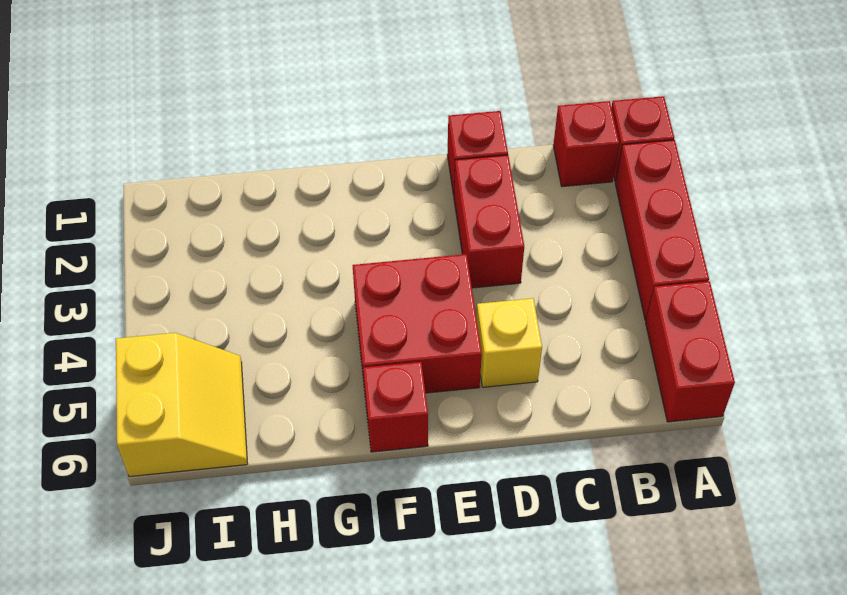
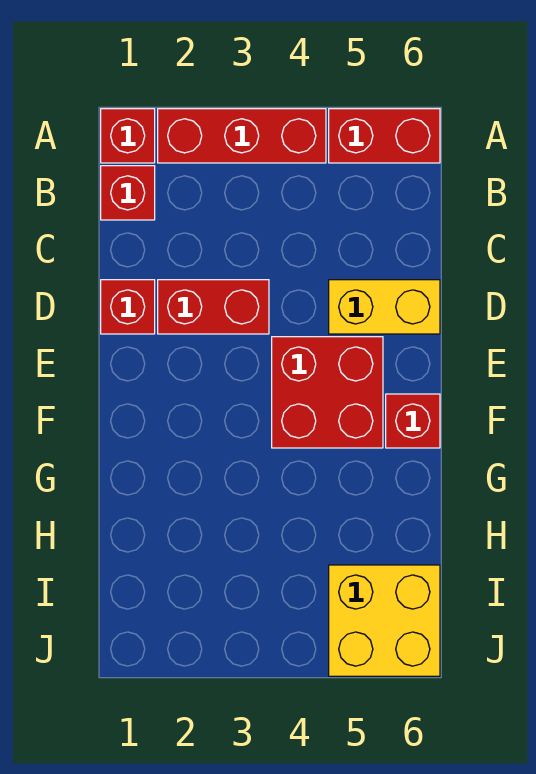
yellow brick D5 level 1 -> yellow brick D5:D6 level 1
yellow slope I5:J6 level 1 top J -> yellow brick I5:J6 level 1

